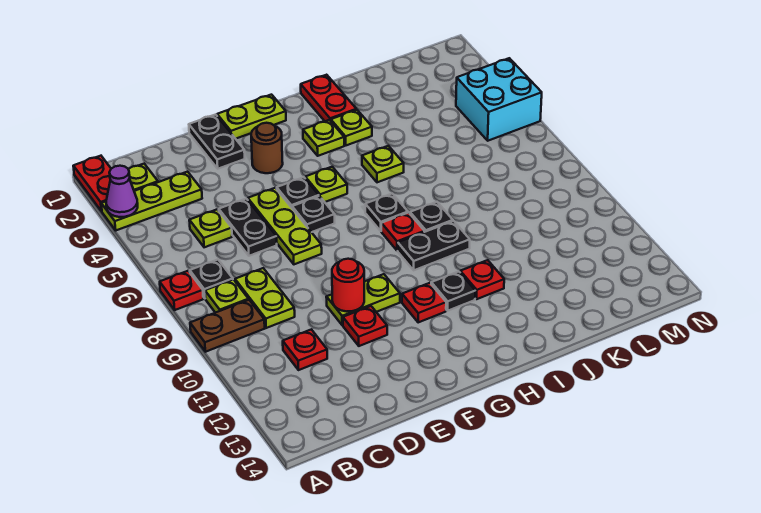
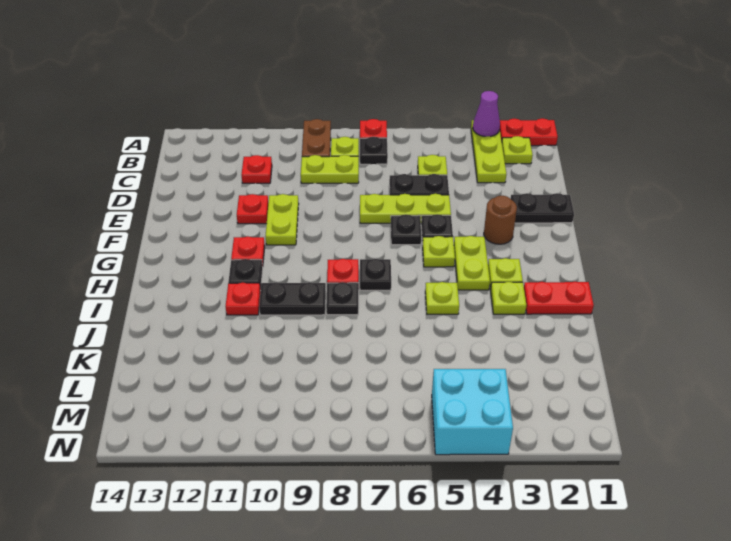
red round brick E10 level 2 -> none
lime plate F1:G1 level 1 -> lime plate G4:H4 level 1
black plate H9:I9 level 1 -> black plate I9:I10 level 1

